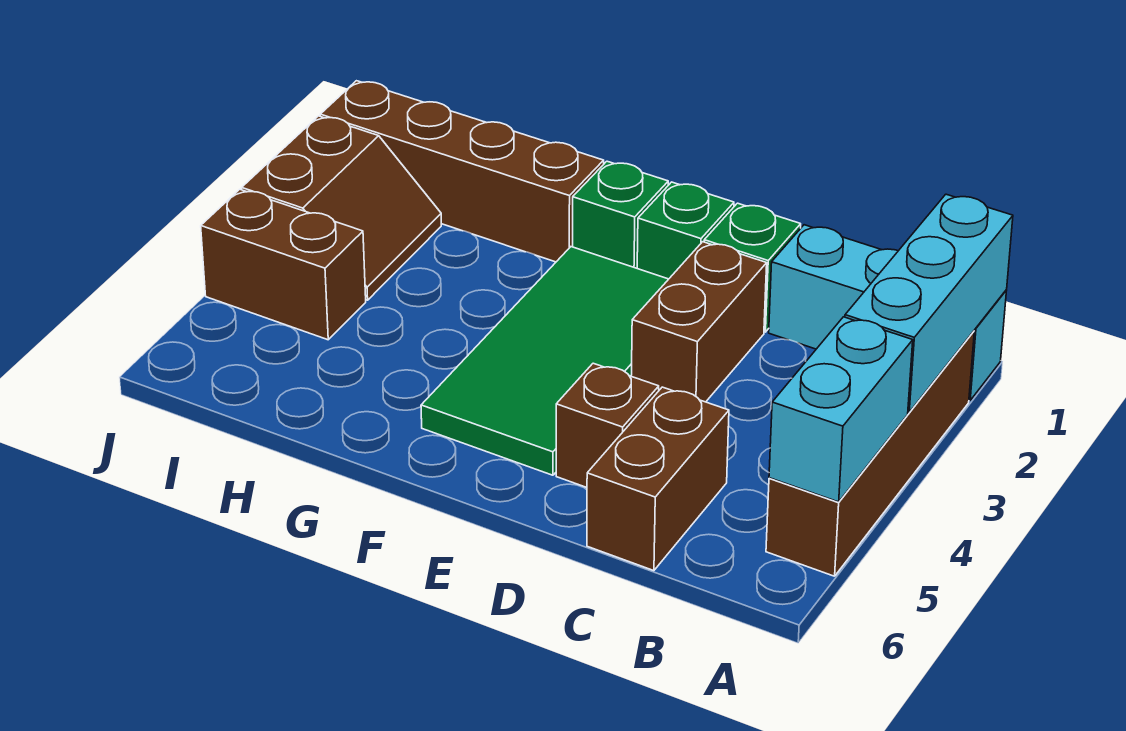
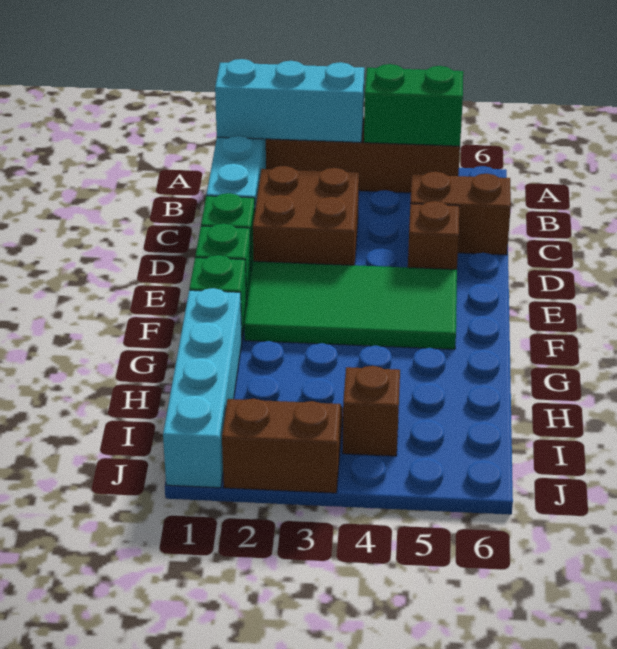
cyan brick A4:A5 level 2 -> green brick A4:A5 level 2
brown brick D2:D3 level 1 -> brown brick C2:D3 level 1
brown brick G1:J1 level 1 -> cyan brick G1:J1 level 1
brown brick I4:J4 level 1 -> brown brick I4 level 1

